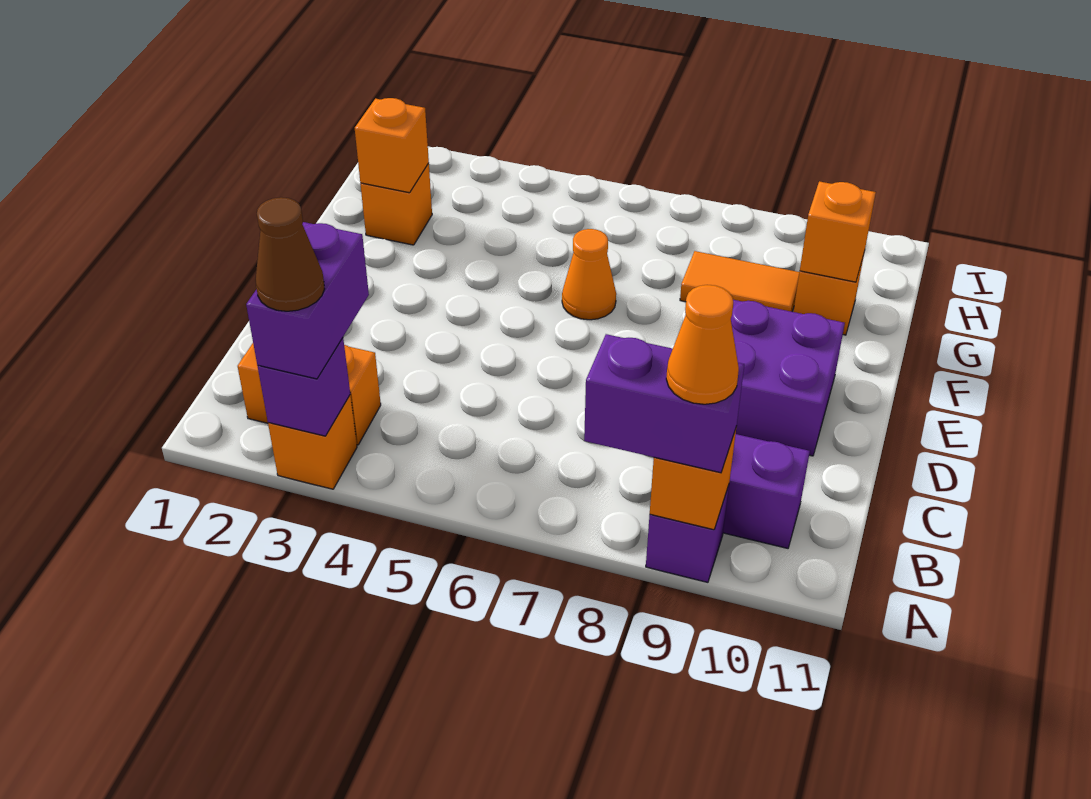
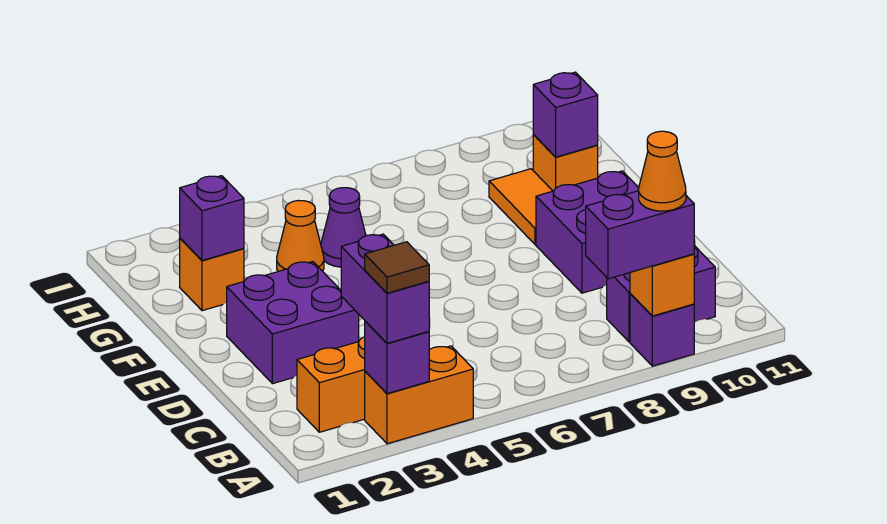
orange brick A3 level 1 -> orange brick A3:A4 level 1
brown cone A3 level 4 -> brown tile A3 level 4
none -> purple brick D2:E3 level 1
orange cone F6 level 1 -> orange cone G4 level 1
orange brick G2 level 2 -> purple brick G2 level 2
none -> purple cone G5 level 1
orange tile G8:G9 level 1 -> orange tile F9:G9 level 1
orange brick G10 level 2 -> purple brick G10 level 2

